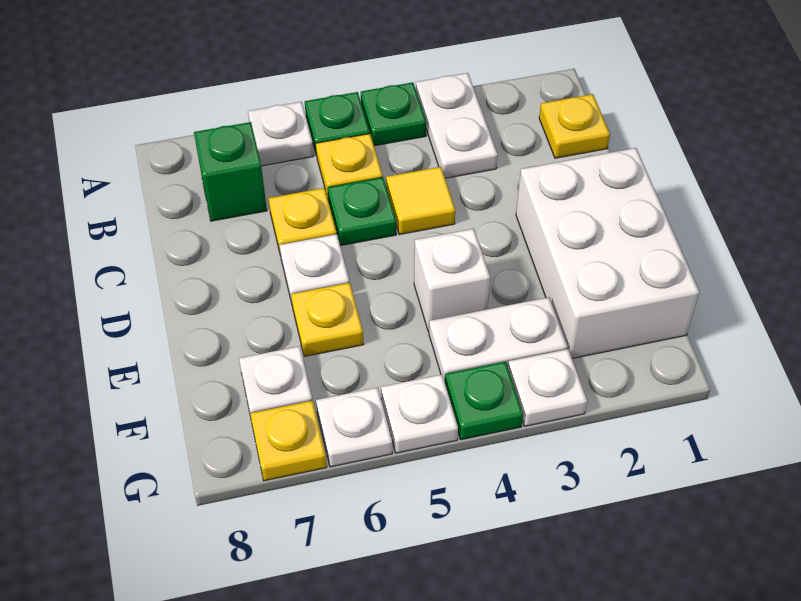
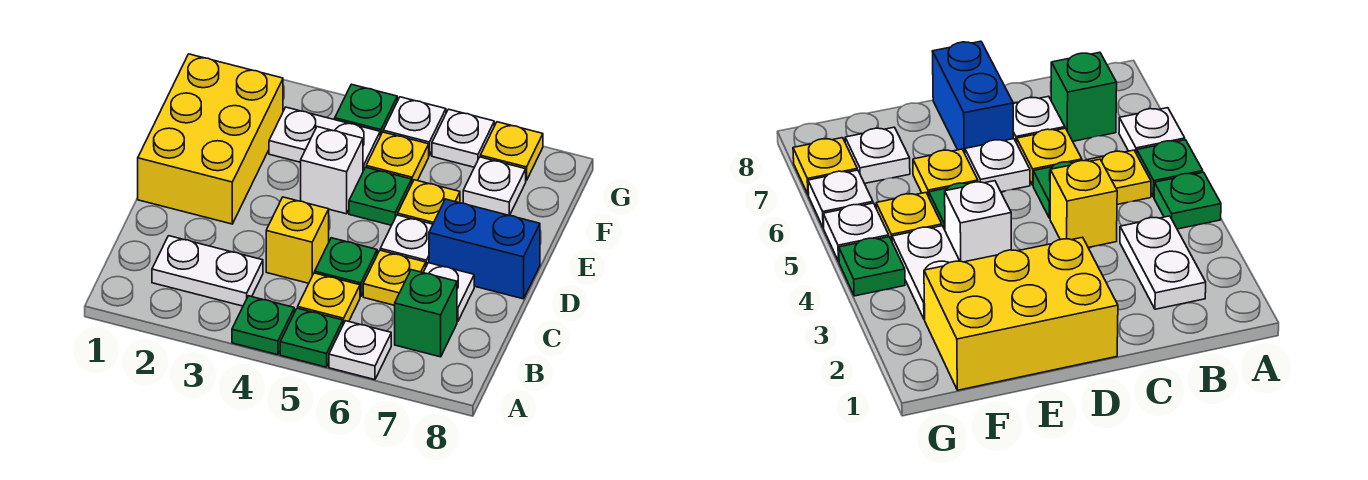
white plate A3:B3 level 1 -> white plate B2:B3 level 1
yellow plate B1 level 1 -> yellow plate F5 level 1
yellow tile C4 level 1 -> yellow brick C4 level 1
white brick D1:F2 level 1 -> yellow brick D1:F2 level 1
none -> blue brick D7:D8 level 1
none -> green plate E5 level 1
white plate G3 level 1 -> white plate C7 level 1

